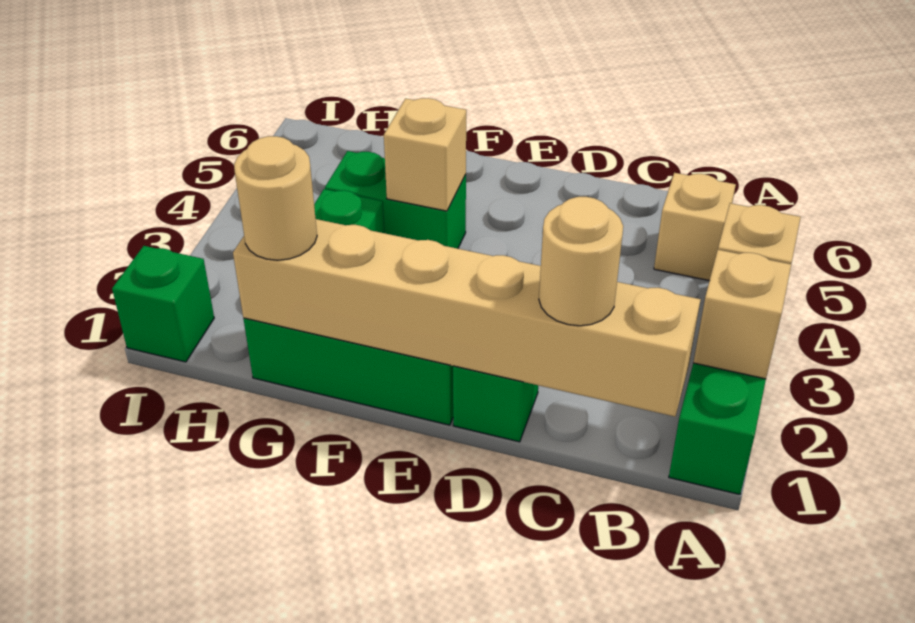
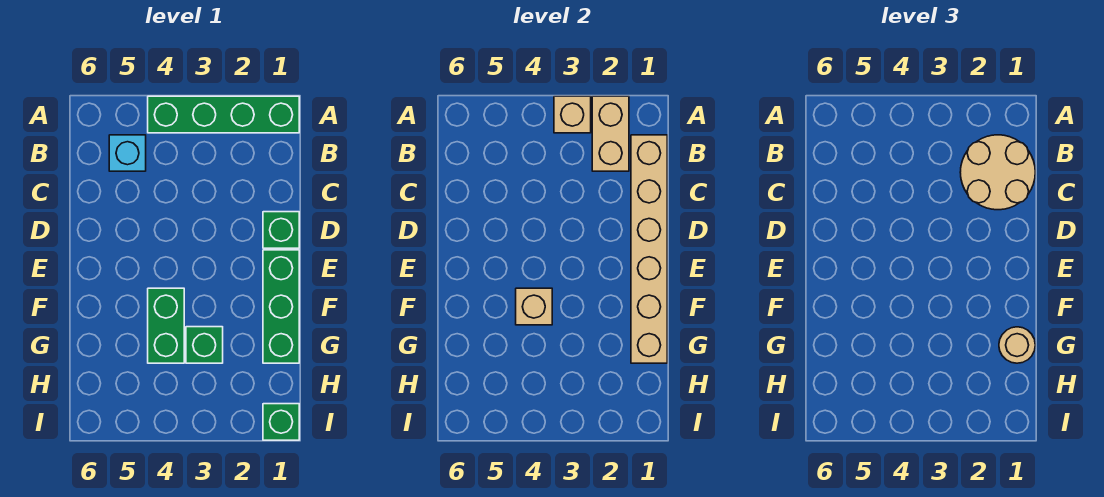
tan brick A2 level 2 -> tan brick A2:B2 level 2
tan brick B5 level 1 -> cyan brick B5 level 1
tan round brick C1 level 3 -> tan round brick B1:C2 level 3

